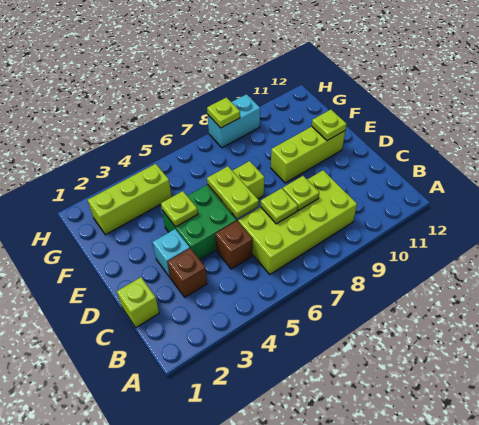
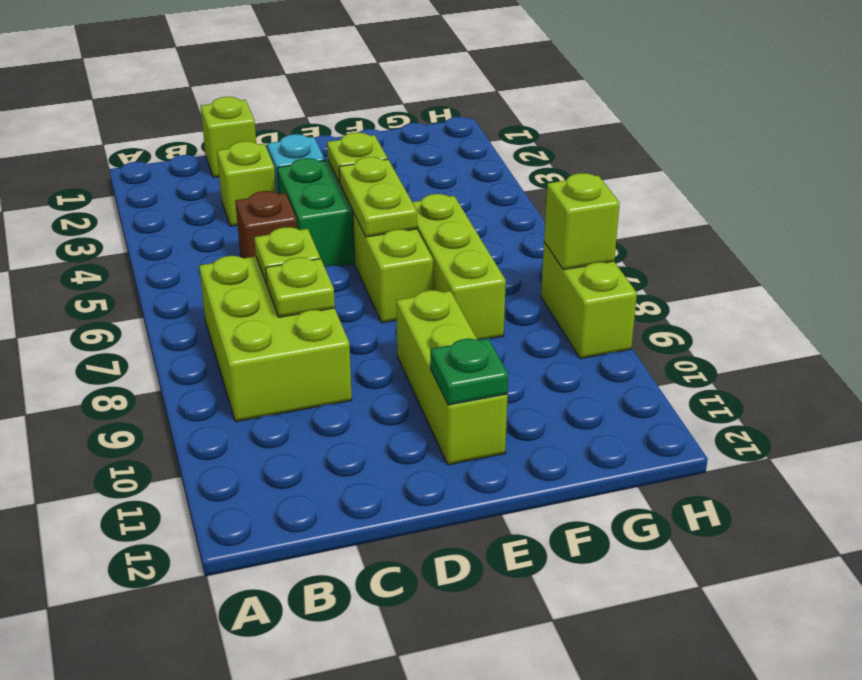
lime brick B6:C9 level 1 -> lime brick B7:C9 level 1
brown brick C3 level 1 -> lime brick C3 level 1
lime plate D6:E6 level 2 -> lime plate E5:E6 level 2
lime plate E11 level 2 -> green plate E11 level 2
lime brick G2:G4 level 1 -> lime brick F6:F8 level 1
cyan brick H8:H9 level 1 -> lime brick H8:H9 level 1
lime plate H8 level 2 -> lime brick H8 level 2

